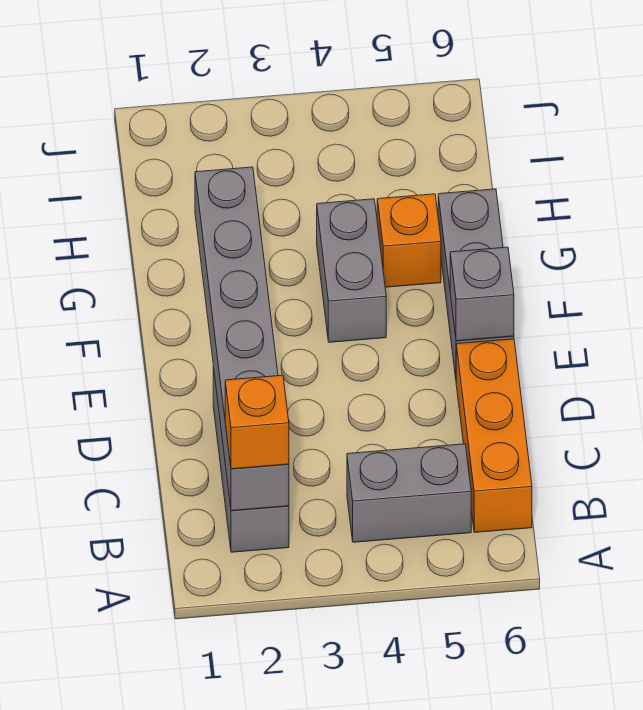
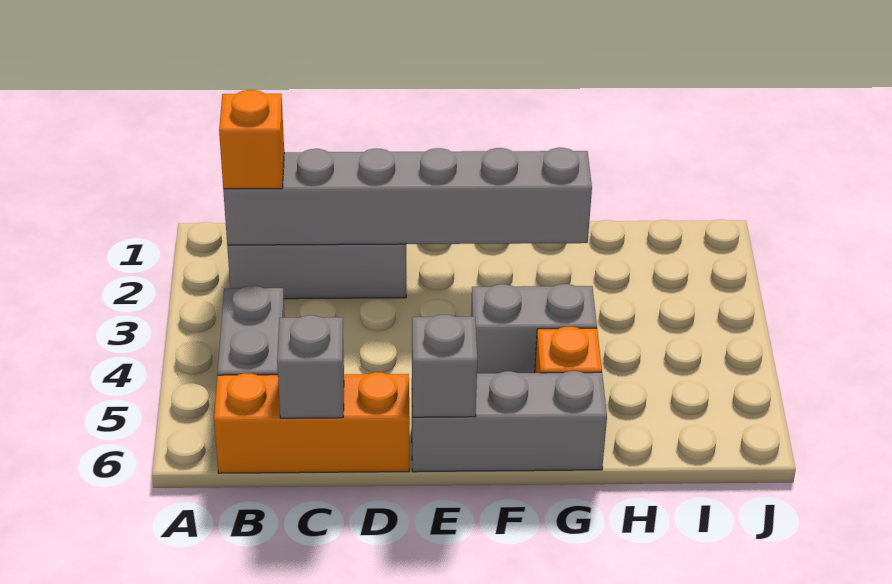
none -> grey brick C6 level 2

